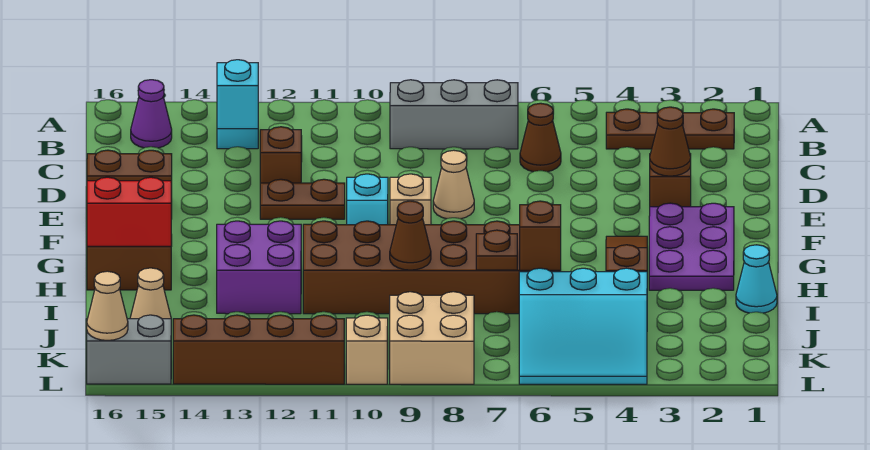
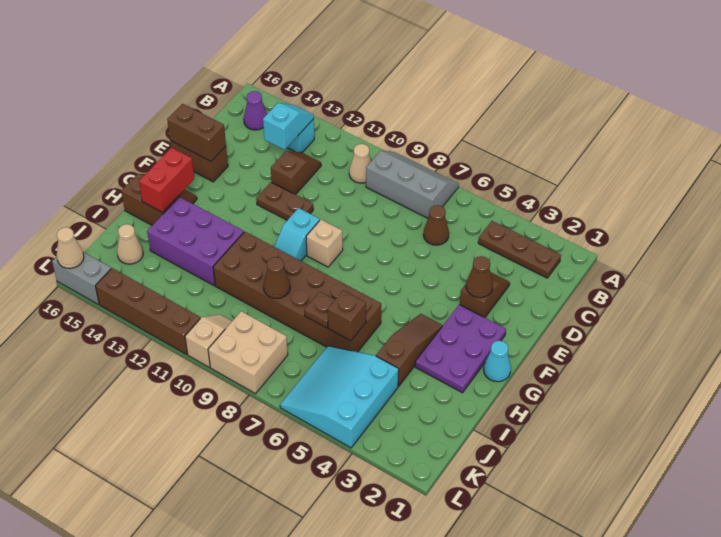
tan cone E8 level 1 -> tan cone B10 level 1
none -> brown brick E15:E16 level 2
purple brick H12:I13 level 1 -> purple brick H12:I14 level 1
red brick H15:H16 level 2 -> red brick G15:H15 level 2
cyan cone I1 level 1 -> cyan cone G1 level 1
cyan slope J4:L6 level 1 top J -> cyan slope J4:L6 level 1 top 4

